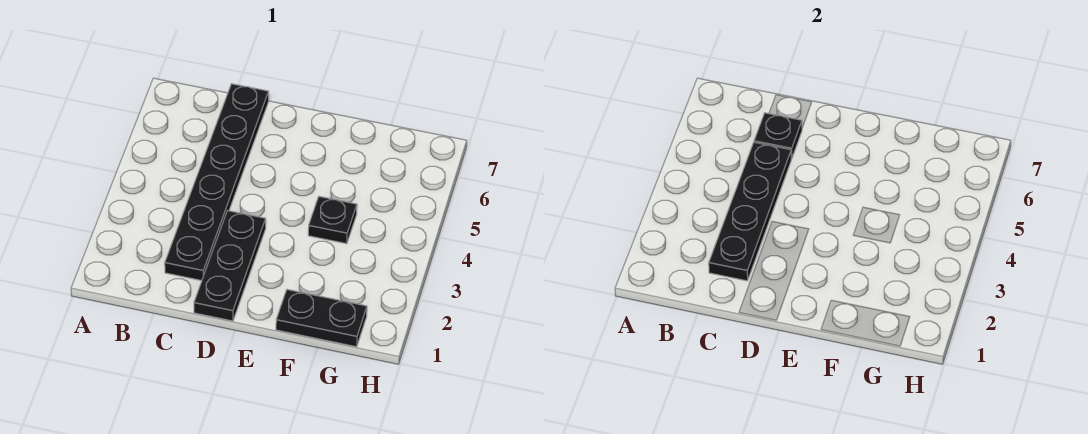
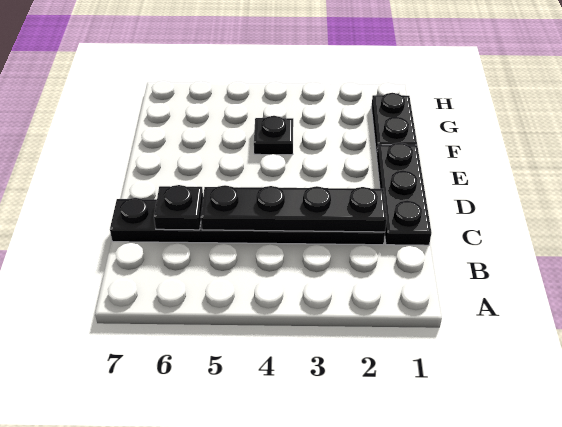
black plate D1:D3 level 1 -> black plate C1:E1 level 1

